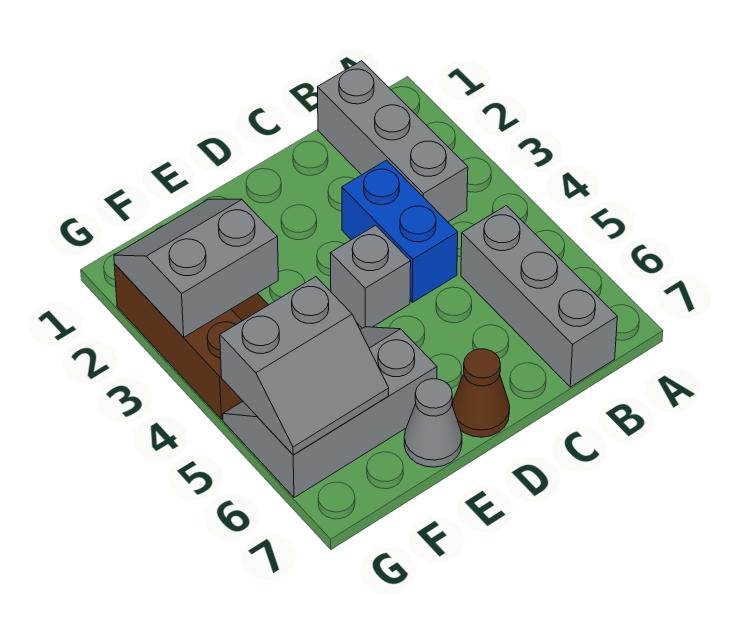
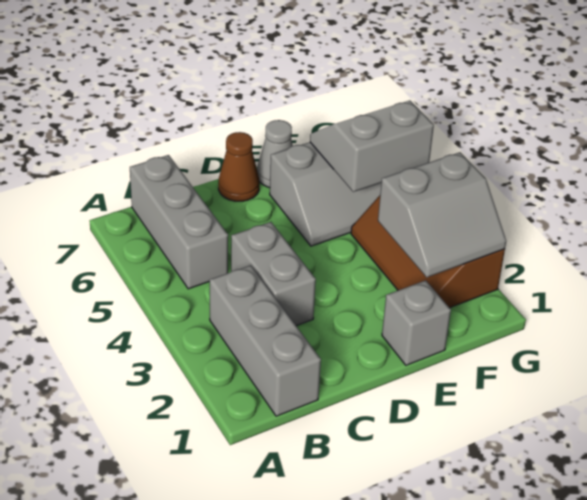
blue brick C3:C4 level 1 -> grey brick C3:C4 level 1
grey brick D4 level 1 -> grey brick E1 level 1

